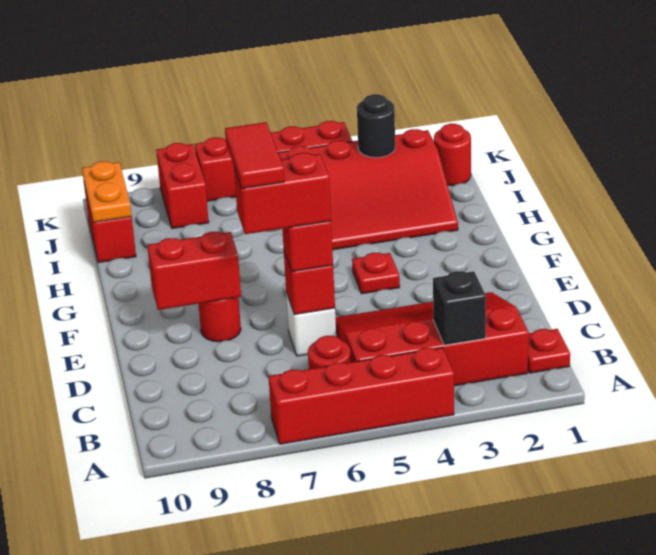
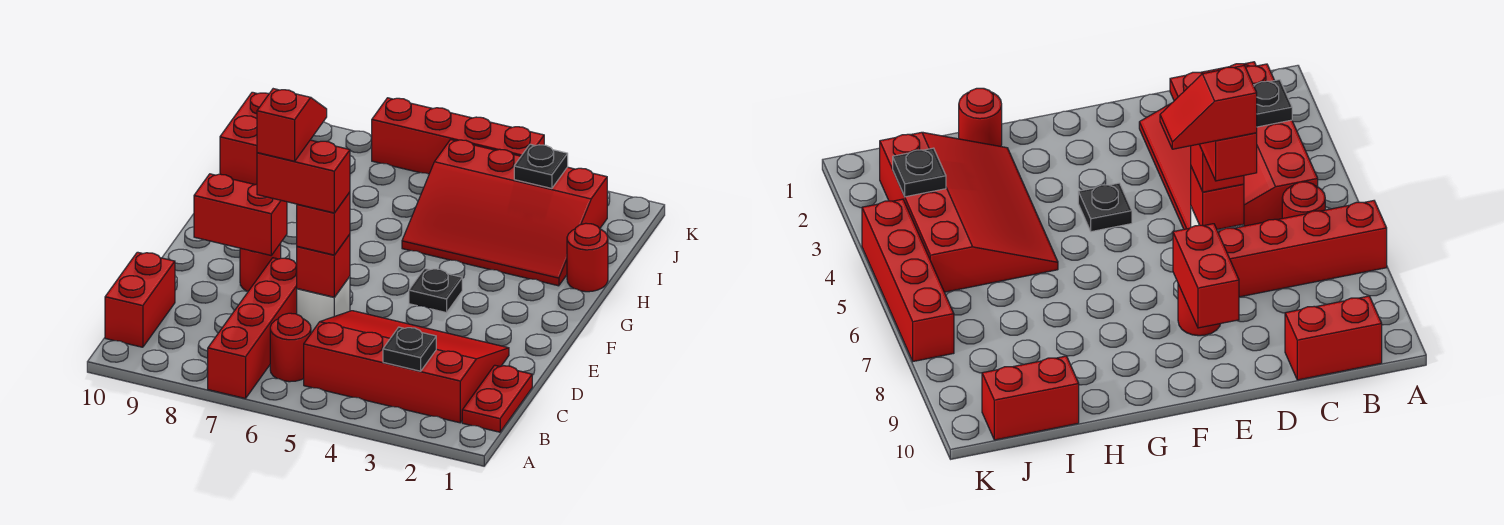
red brick A4:A7 level 1 -> red brick A7:D7 level 1
red plate B1 level 1 -> red plate B1:C1 level 1
black brick B3 level 2 -> black plate B3 level 2
red tile D7:E7 level 5 -> red slope D7:E7 level 5 top D
red plate F4 level 1 -> black plate F4 level 1
orange plate I10:J10 level 2 -> none
red round brick J1 level 1 -> red round brick H1 level 1
black round brick J3 level 2 -> black plate J3 level 2
red brick J8:K8 level 1 -> red brick B10:C10 level 1

